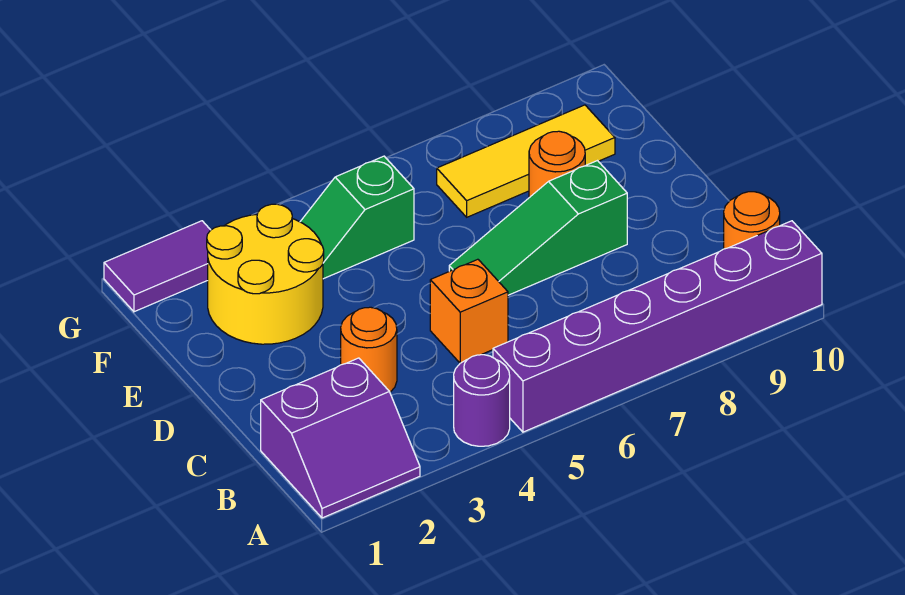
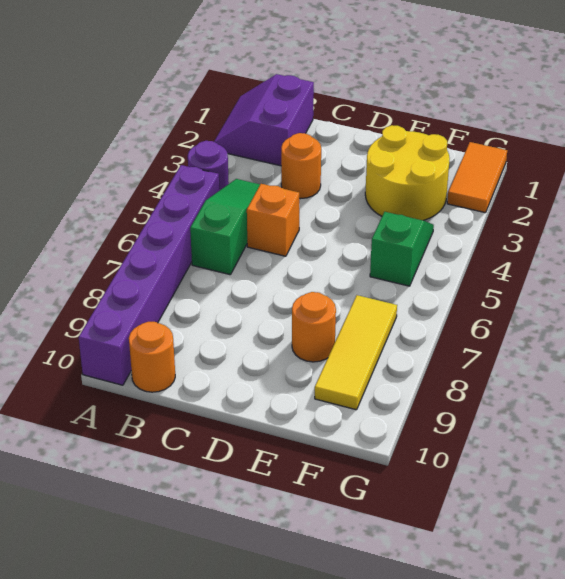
green slope D6:D8 level 1 top 8 -> green slope B4:B6 level 1 top 6
purple tile G1:G2 level 1 -> orange tile G1:G2 level 1

